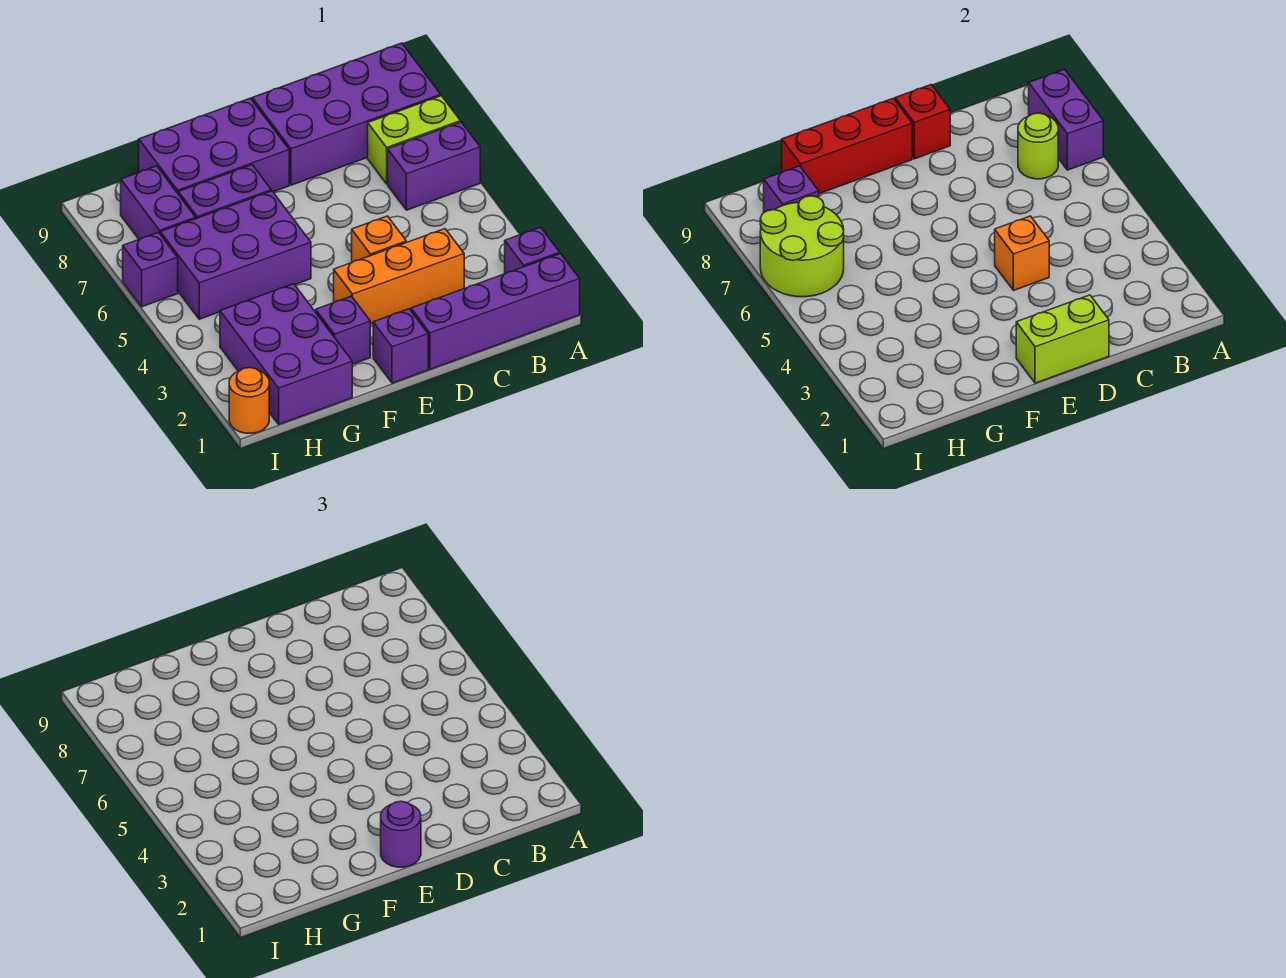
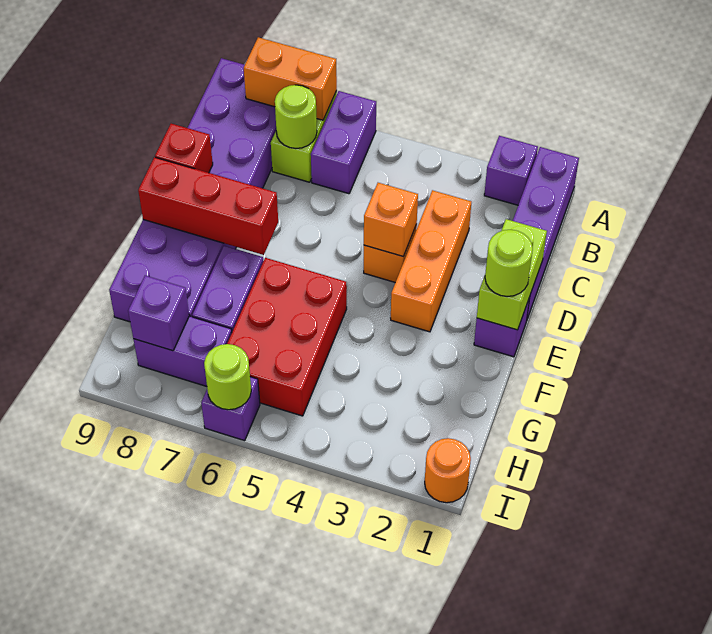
purple brick A7:A8 level 2 -> orange brick A7:A8 level 2
purple round brick E1 level 3 -> lime round brick E1 level 3
red brick E9:G9 level 2 -> red brick E7:E9 level 2
purple brick F2 level 1 -> none
purple brick F5:H6 level 1 -> red brick F5:H6 level 1
purple brick G1:H3 level 1 -> none
lime round brick H6:I7 level 2 -> lime round brick I6 level 2

